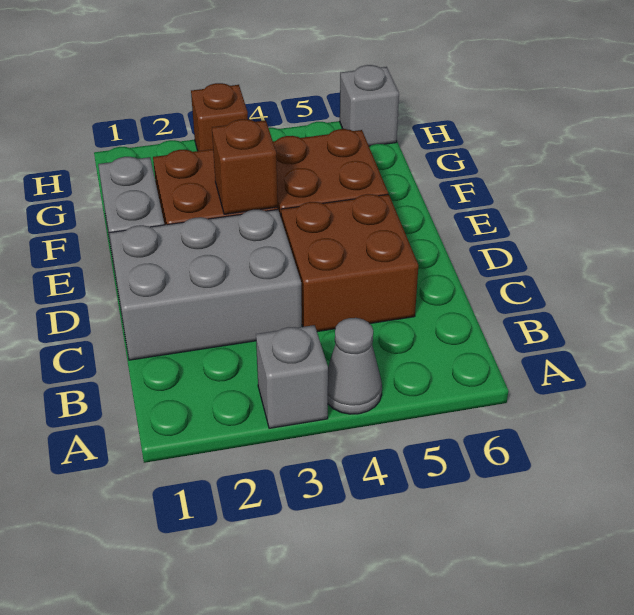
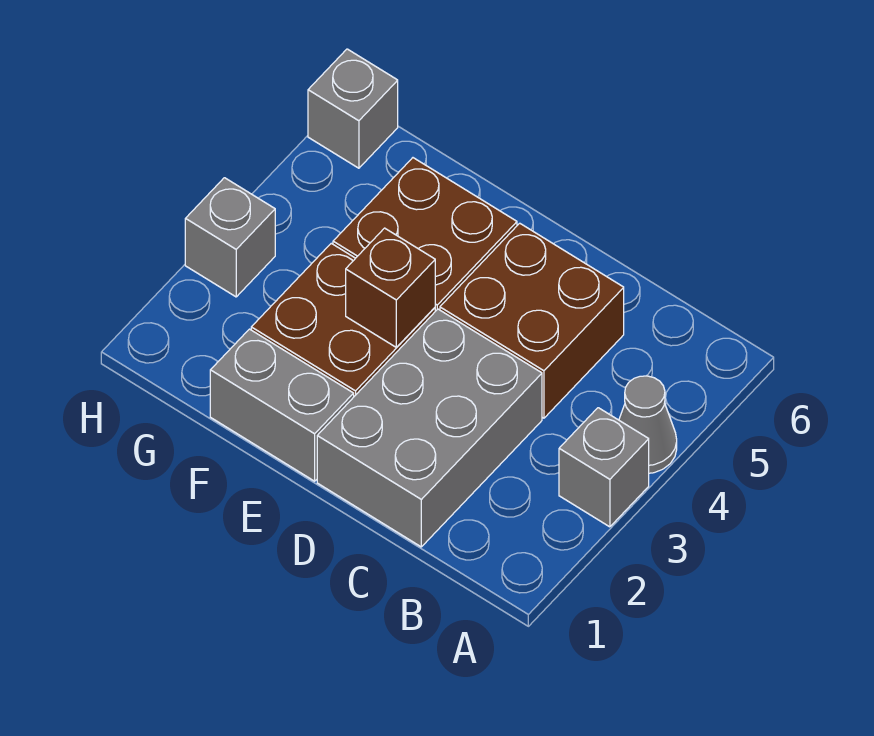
brown brick H3 level 1 -> grey brick H3 level 1

